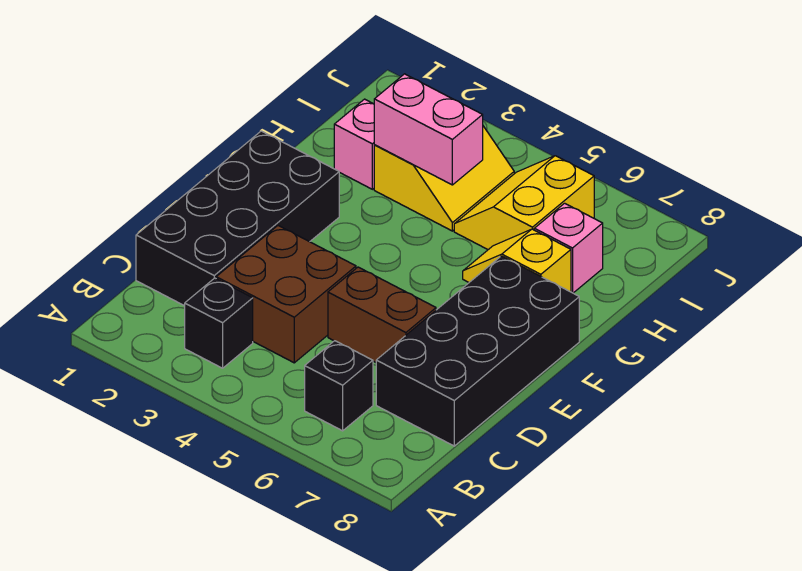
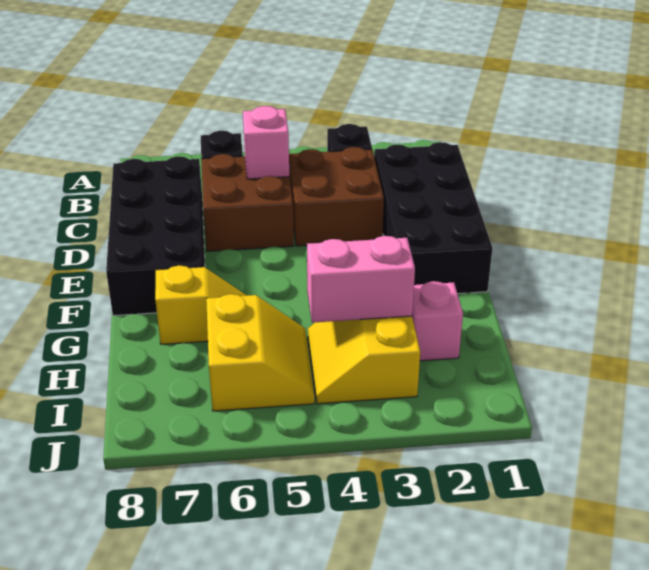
brown brick D5:D6 level 1 -> brown brick C5:D6 level 1
pink brick H7 level 1 -> pink brick C5 level 2

